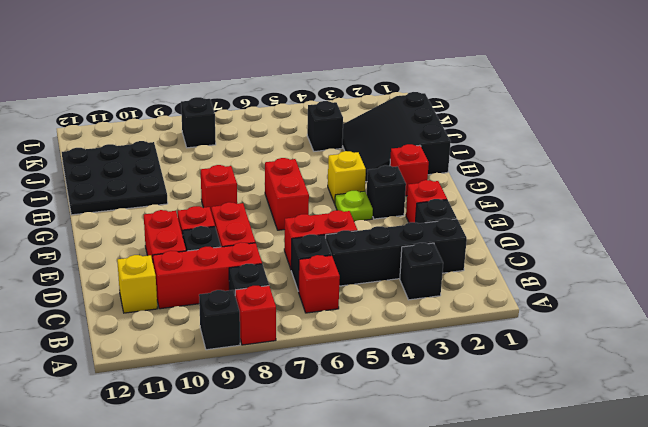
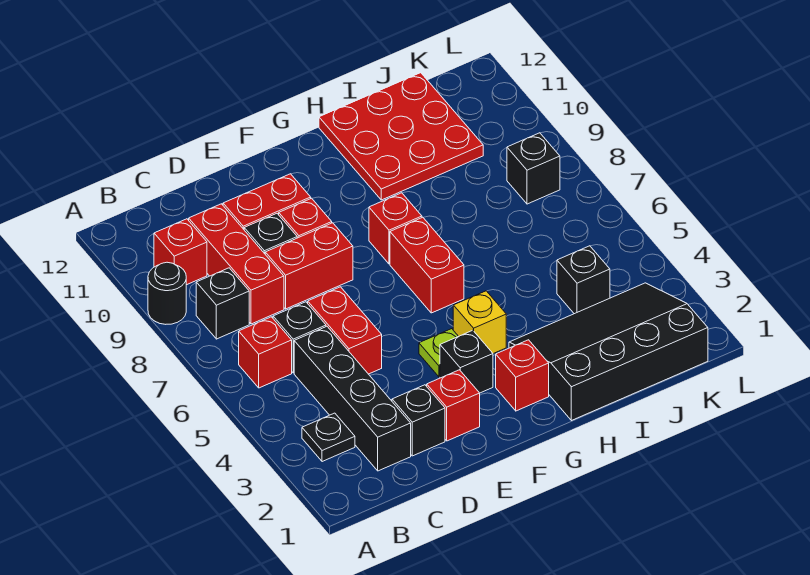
red brick A8 level 1 -> red brick B10 level 1
black brick A9 level 1 -> black round brick A9 level 1
black brick B3 level 1 -> black plate B3 level 1
yellow brick C11 level 1 -> none
red brick F6:G6 level 1 -> red brick G6:G7 level 1
black slope H1:J3 level 1 top 1 -> black slope H1:K3 level 1 top 1
black plate H10:J12 level 1 -> red plate H10:J12 level 1

